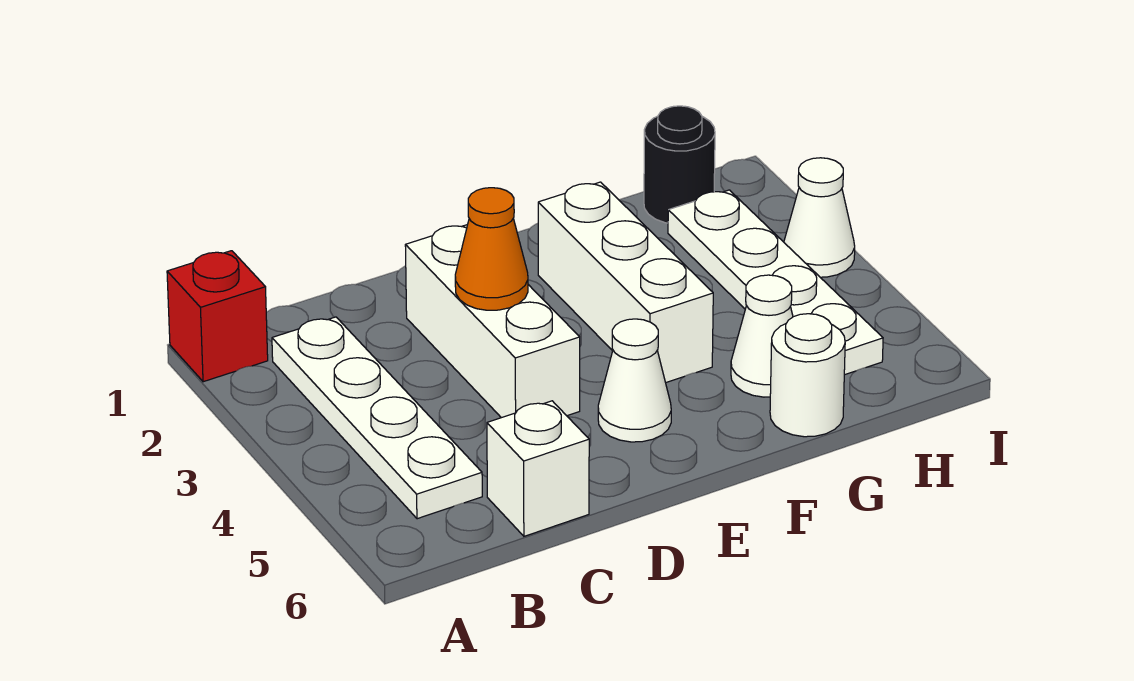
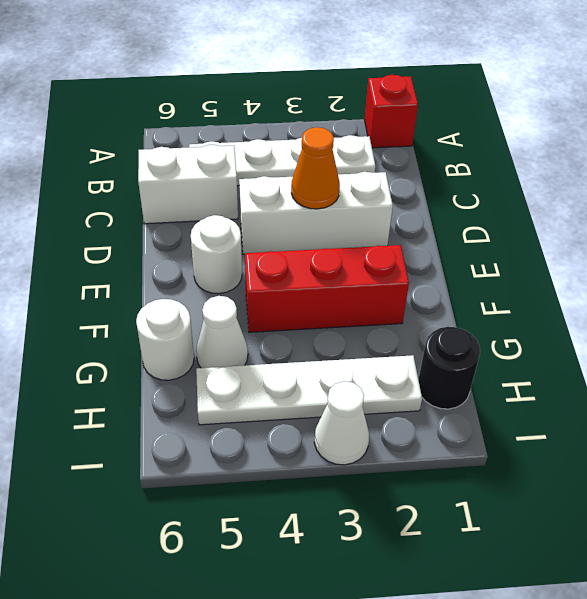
white brick C6 level 1 -> white brick C5:C6 level 1
white cone E5 level 1 -> white round brick E5 level 1
white brick F2:F4 level 1 -> red brick F2:F4 level 1

